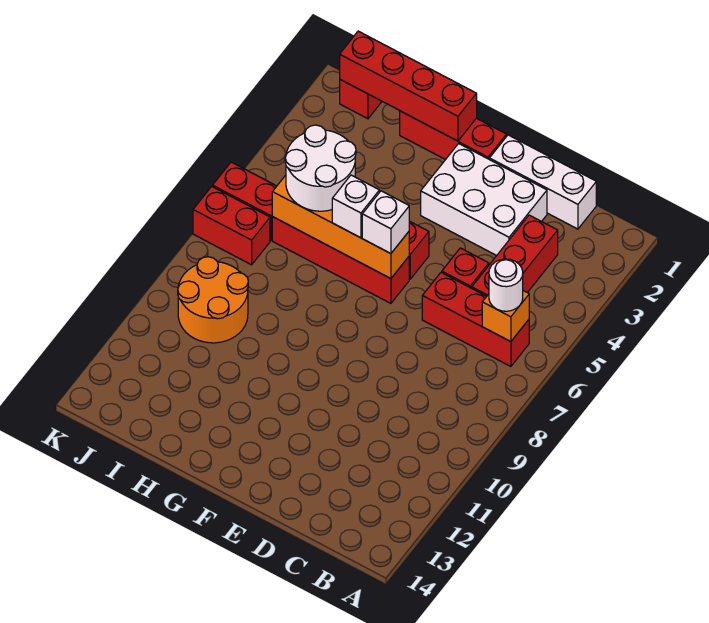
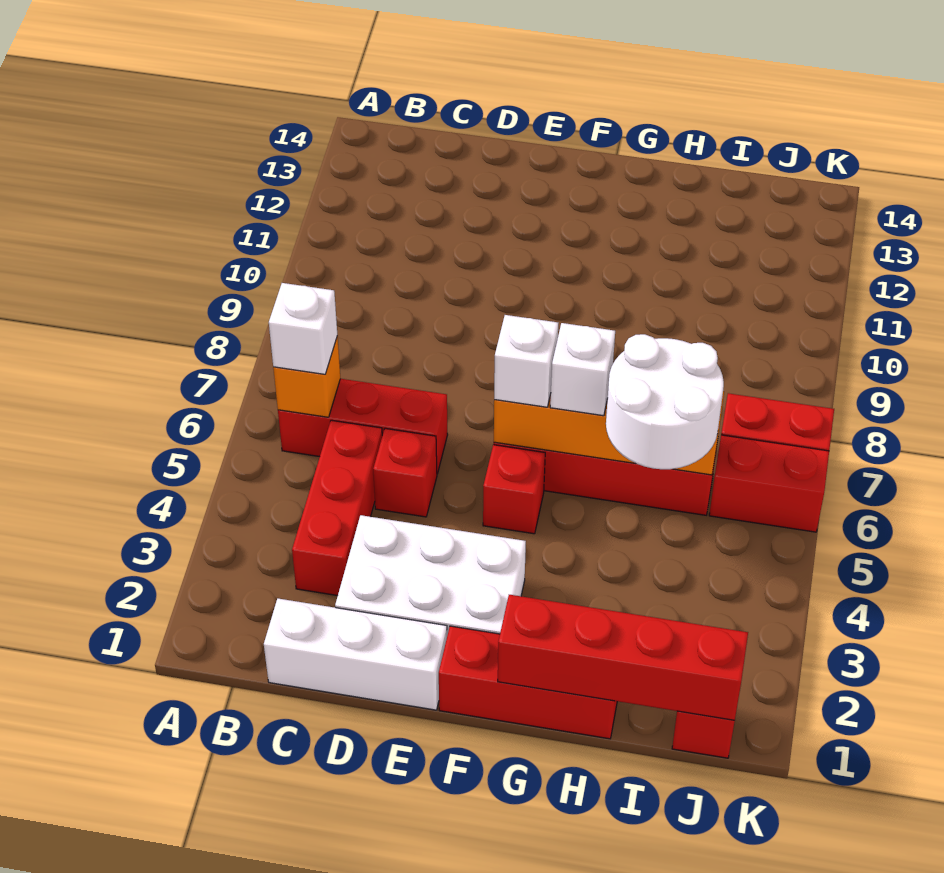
white round brick B6 level 3 -> white brick B6 level 3
orange round brick I9:J10 level 1 -> none

